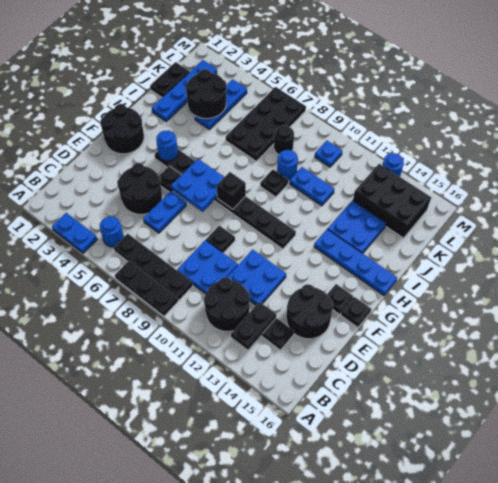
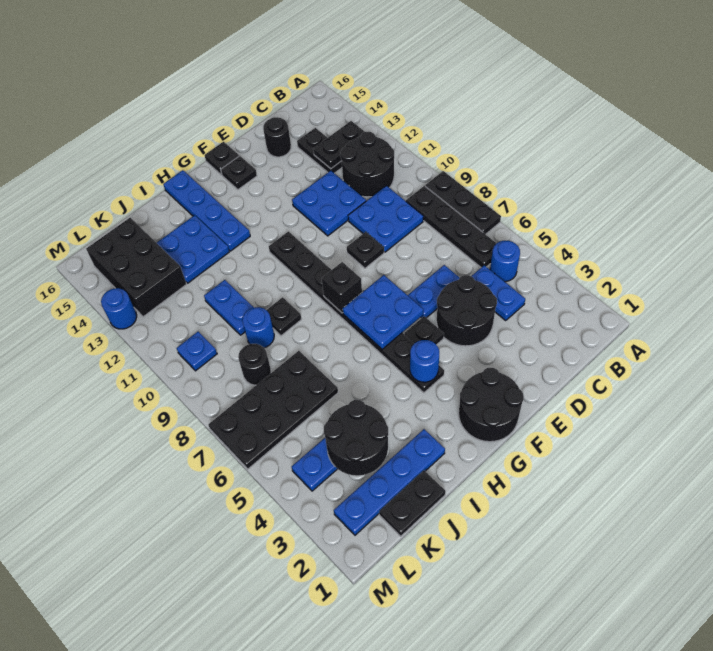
blue plate A3:A4 level 1 -> blue plate C4:C5 level 1
black round brick D14:E15 level 1 -> black round brick D15 level 1

